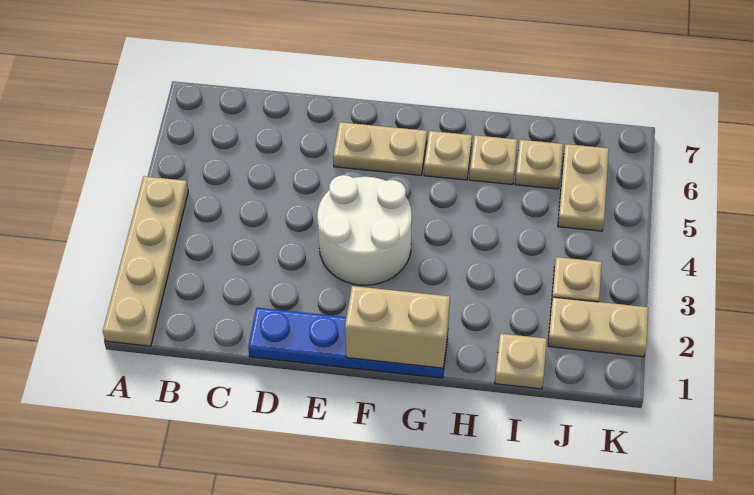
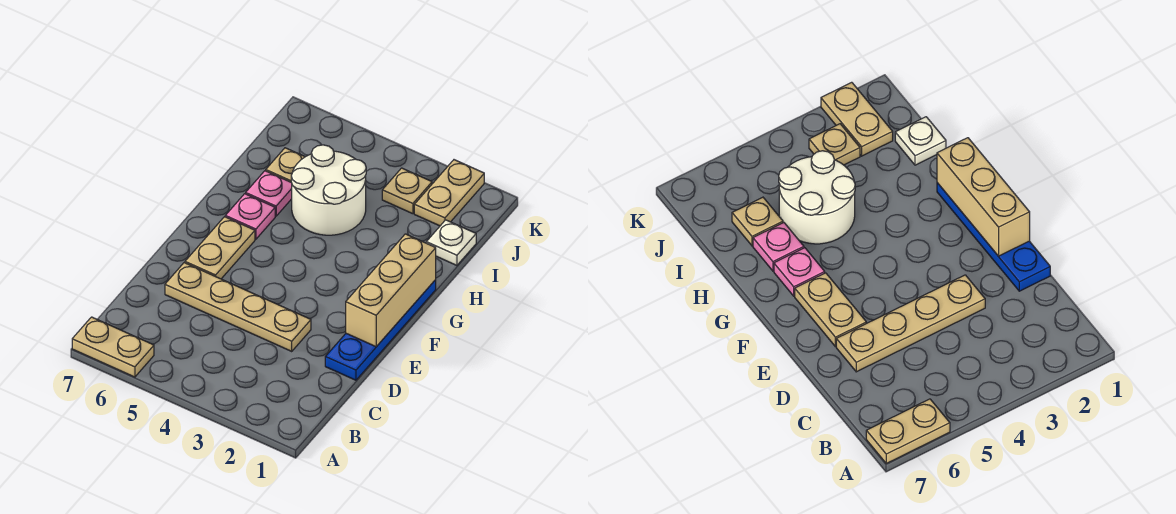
tan plate A1:A4 level 1 -> tan plate D3:D6 level 1
white round brick E3:F4 level 1 -> white round brick H4:I5 level 1
tan brick F1:G1 level 2 -> tan brick E1:G1 level 2
tan plate G6 level 1 -> pink plate G6 level 1
tan plate H6 level 1 -> pink plate H6 level 1
tan plate I1 level 1 -> white plate I1 level 1
tan plate J5:J6 level 1 -> tan plate A6:A7 level 1

